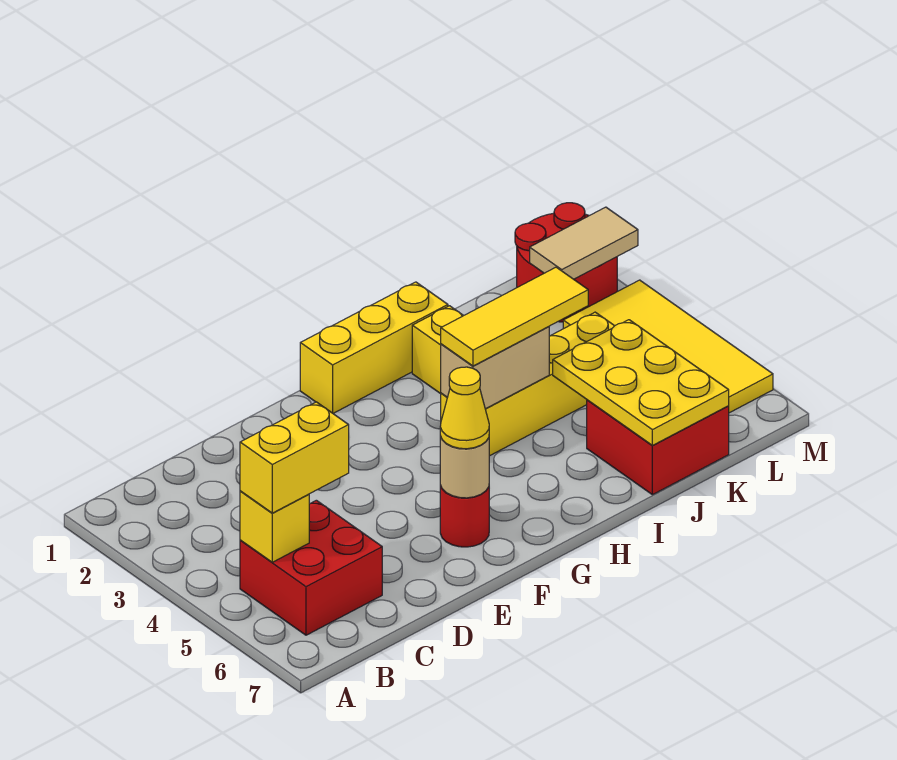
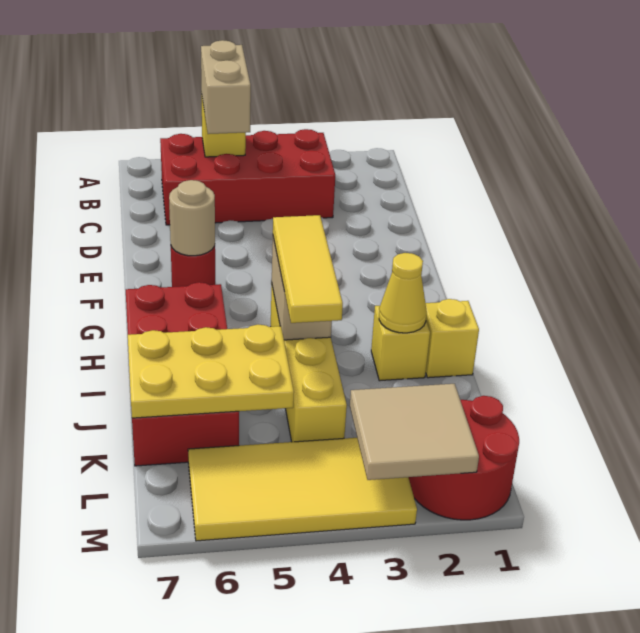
red brick B5:C6 level 1 -> red brick B3:C6 level 1
yellow brick B5:C5 level 3 -> tan brick B5:C5 level 3
yellow cone F6 level 3 -> yellow cone I2 level 2
yellow brick G1:I1 level 1 -> yellow brick I1 level 1
red brick J6:K7 level 1 -> red brick H6:K7 level 1
tan tile L2:M2 level 2 -> tan tile L2:M3 level 2

